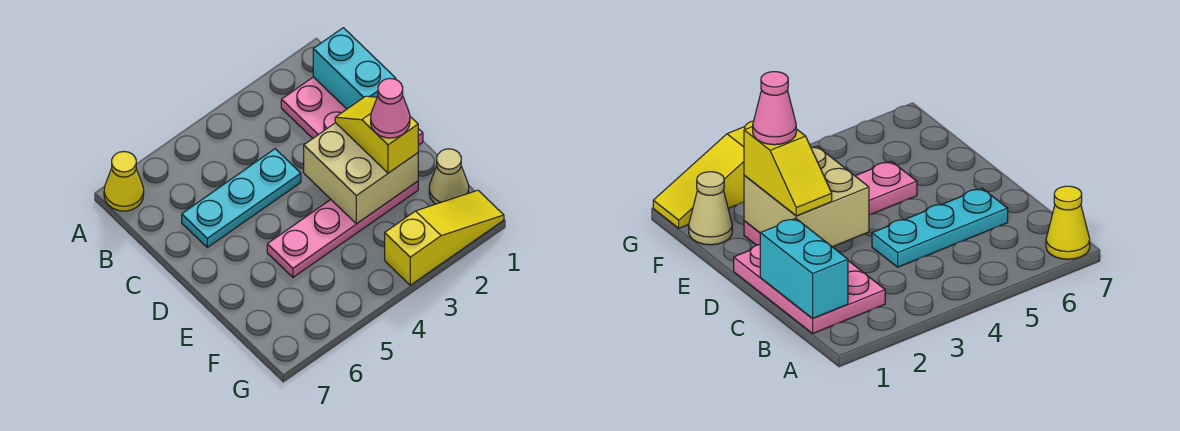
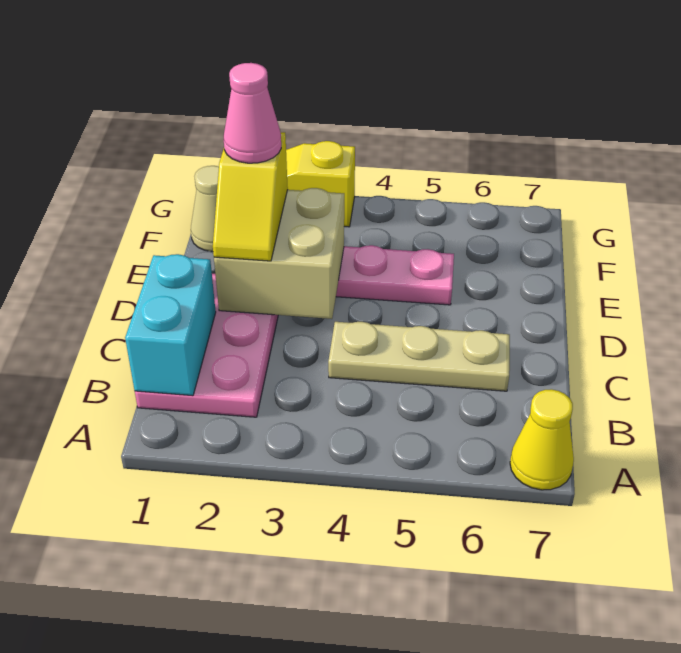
cyan plate C4:C6 level 1 -> tan plate C4:C6 level 1

